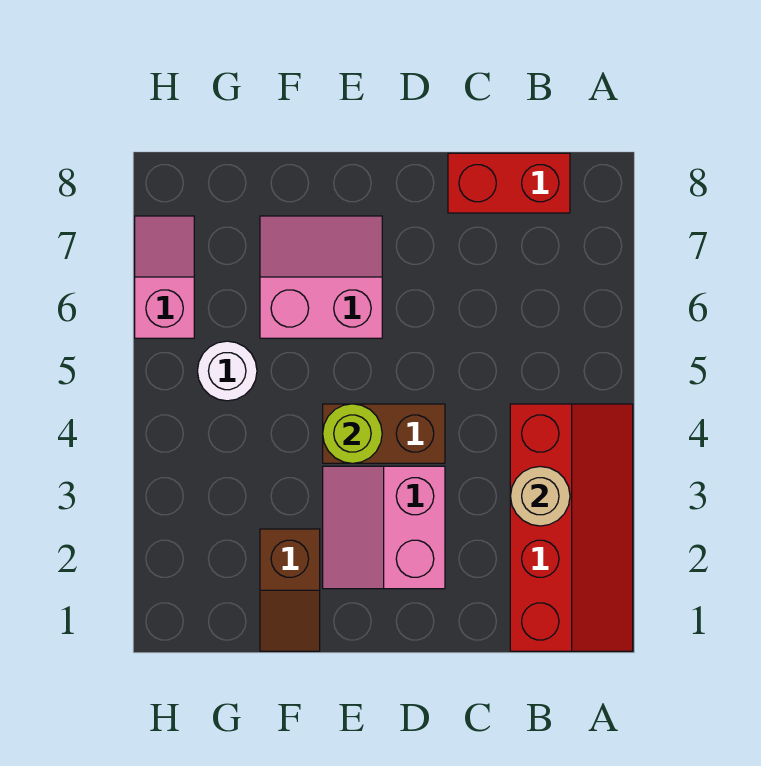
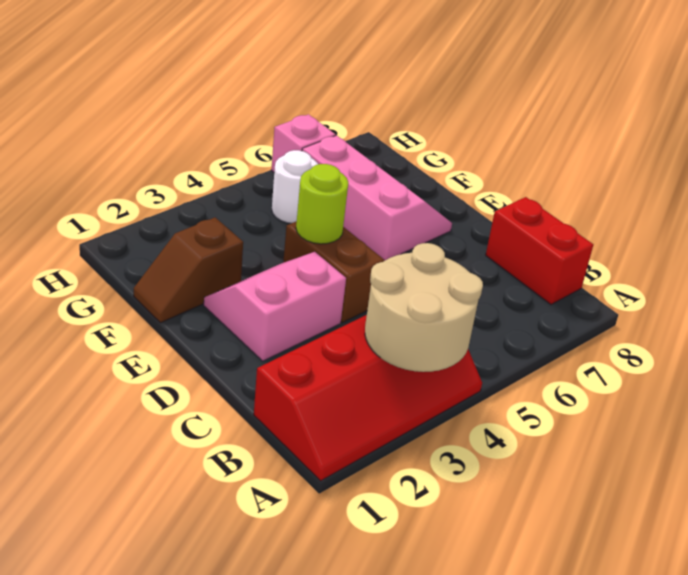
tan round brick B3 level 2 -> tan round brick A3:B4 level 2
pink slope E6:F7 level 1 top 6 -> pink slope E6:G7 level 1 top 6

